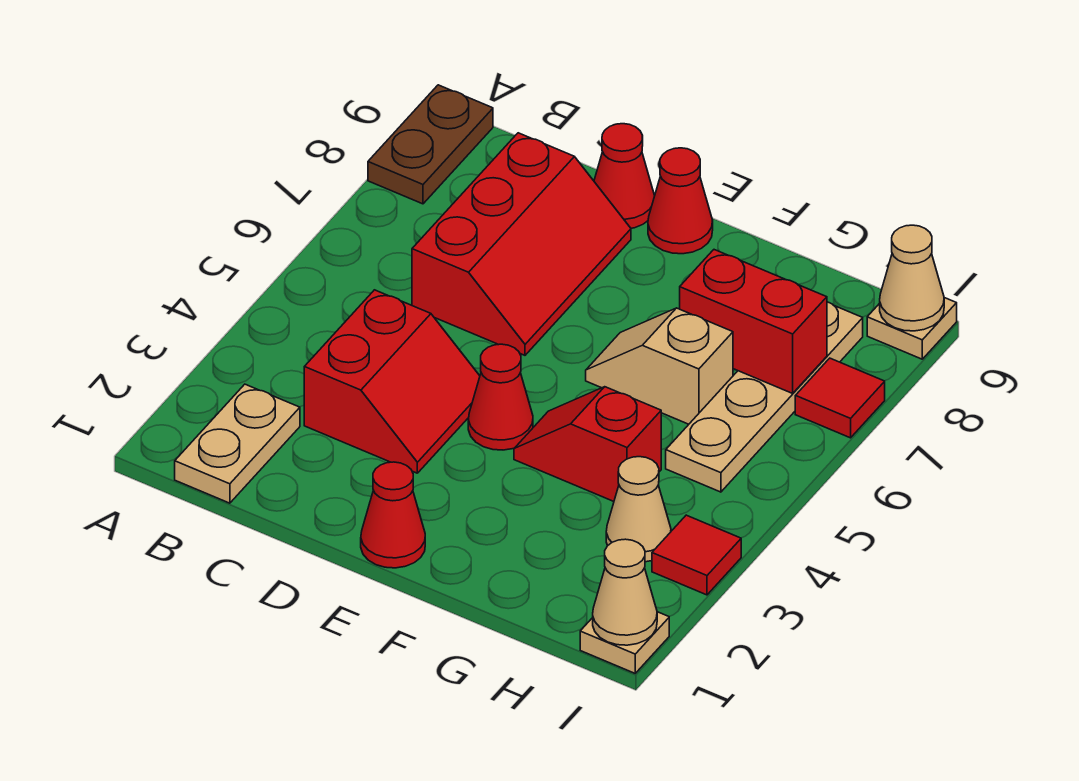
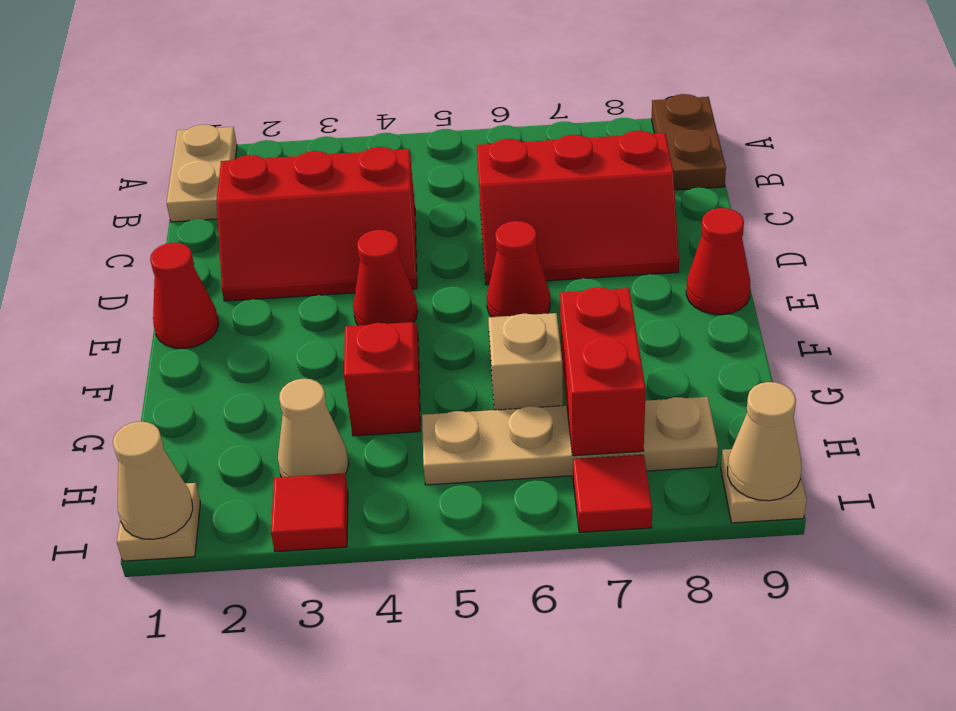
brown plate A8:A9 level 1 -> brown plate A9:B9 level 1
tan plate B1:B2 level 1 -> tan plate A1:B1 level 1
red slope C3:D4 level 1 top C -> red slope C2:D4 level 1 top C
red cone D9 level 1 -> red cone E6 level 1

